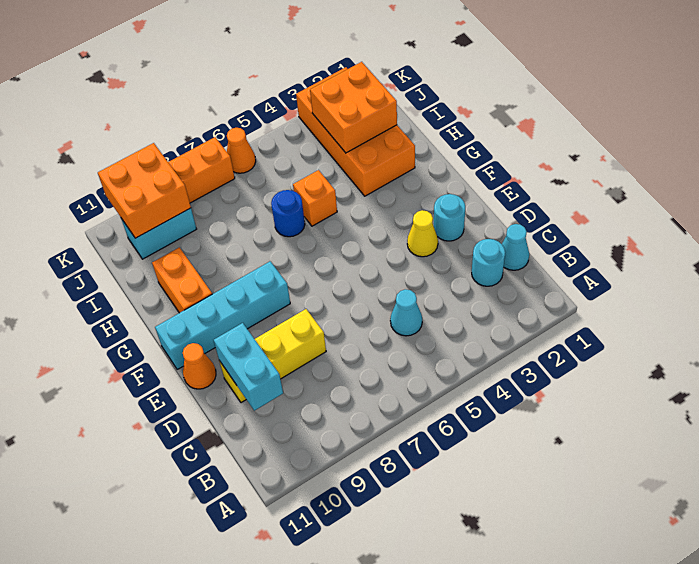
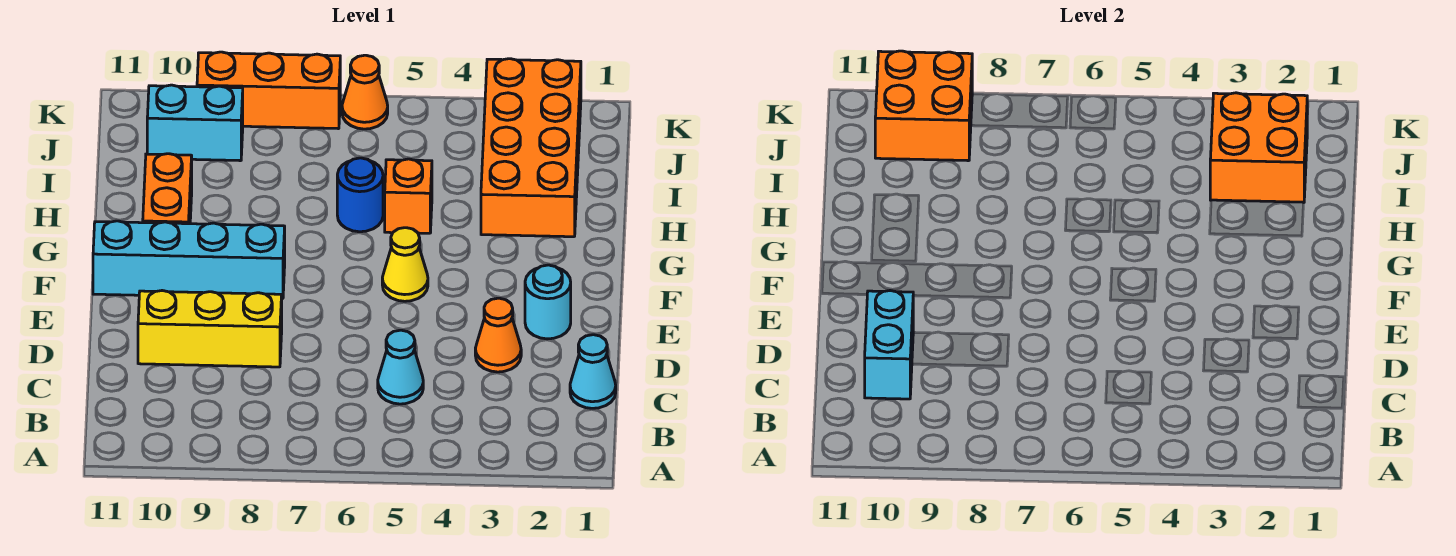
cyan round brick C2 level 1 -> none
yellow cone E3 level 1 -> yellow cone F5 level 1
orange cone E11 level 1 -> orange cone D3 level 1

